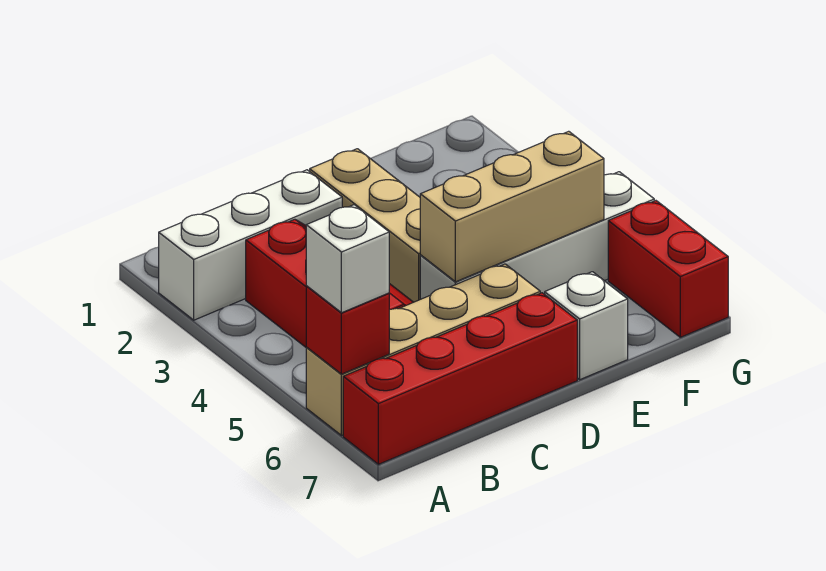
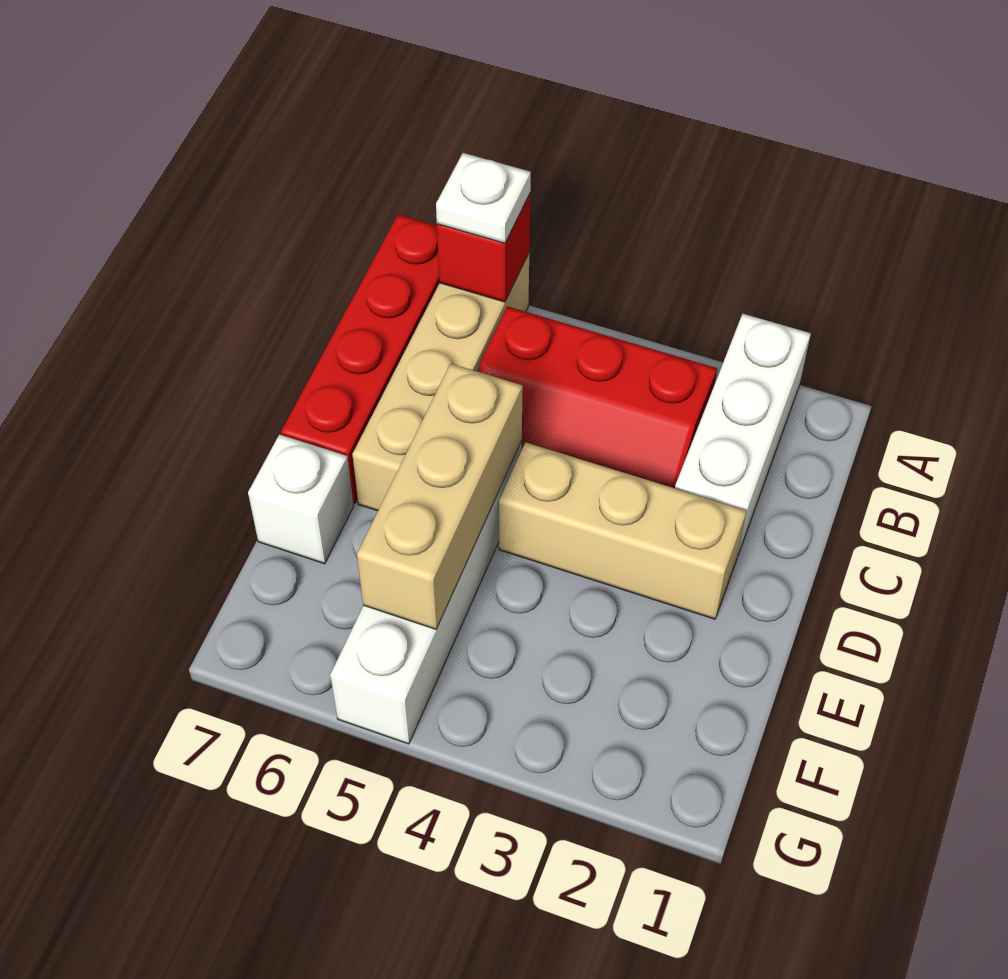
white brick A6 level 3 -> white plate A6 level 3
red brick G6:G7 level 1 -> none

